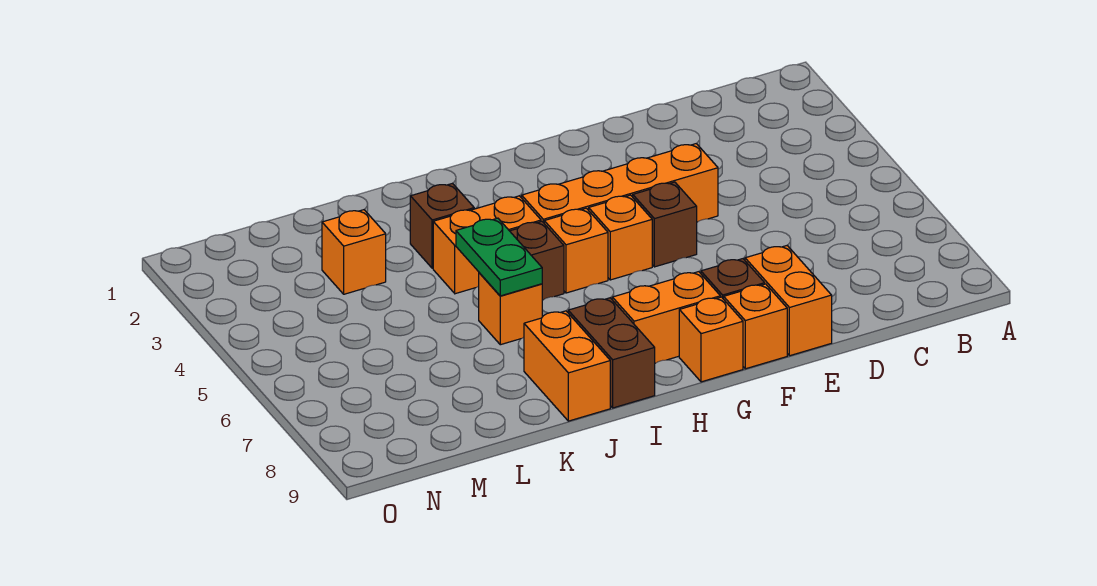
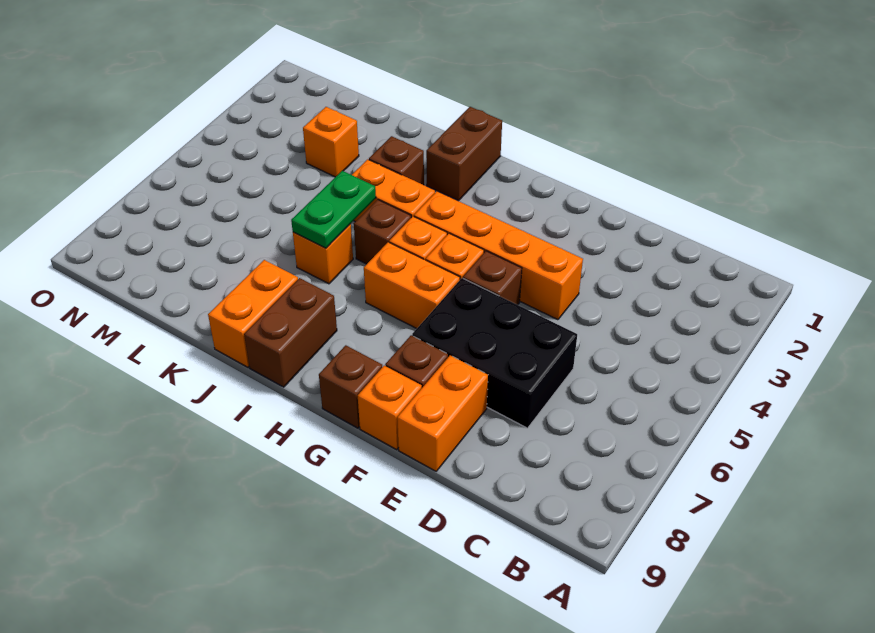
none -> black brick D6:F7 level 1
orange brick G8:H8 level 1 -> orange brick G6:H6 level 1
orange brick G9 level 1 -> brown brick G9 level 1
none -> brown brick I1:I2 level 1

